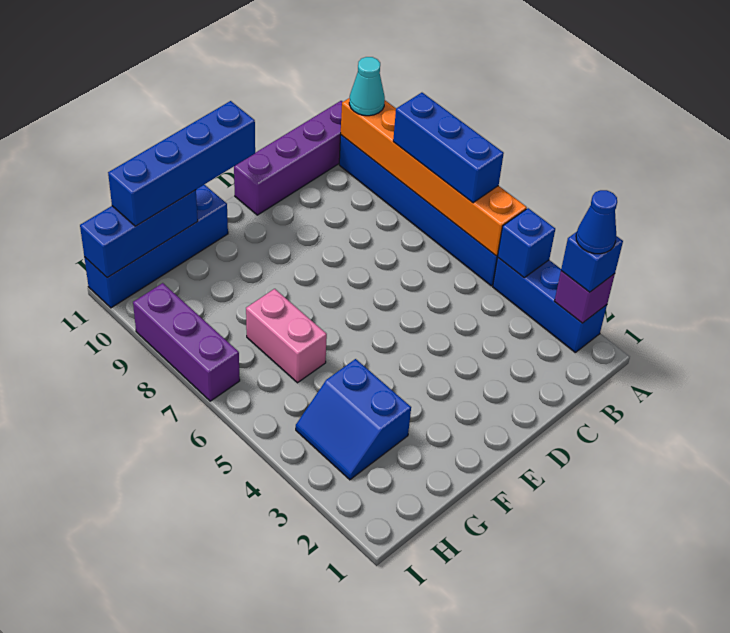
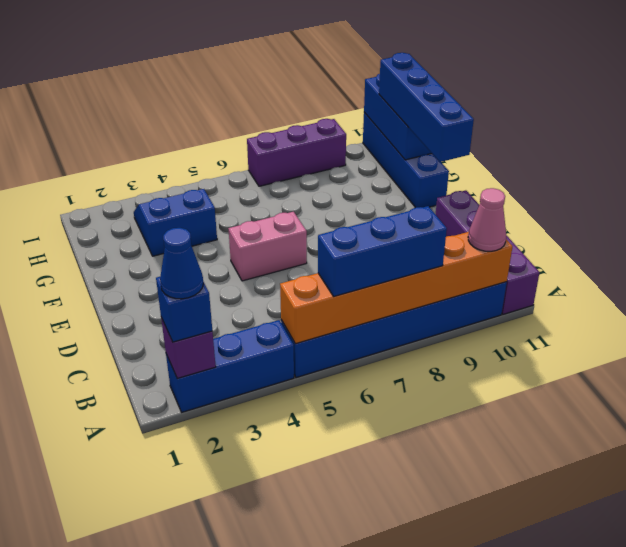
blue brick A4 level 2 -> none
cyan cone A10 level 3 -> pink cone A10 level 3
pink brick G6:G7 level 1 -> pink brick E5:E6 level 1

